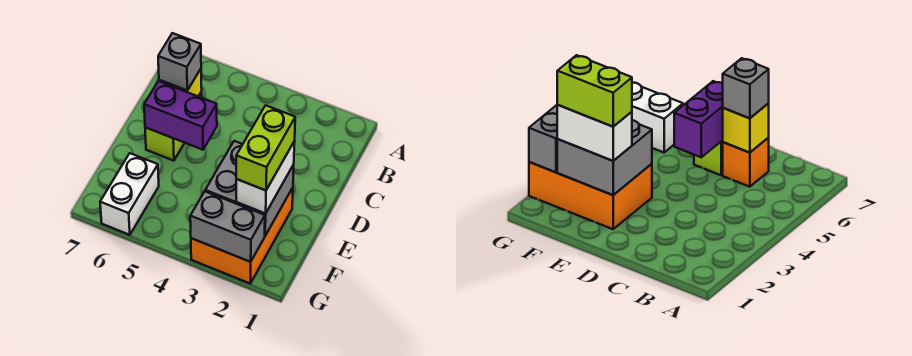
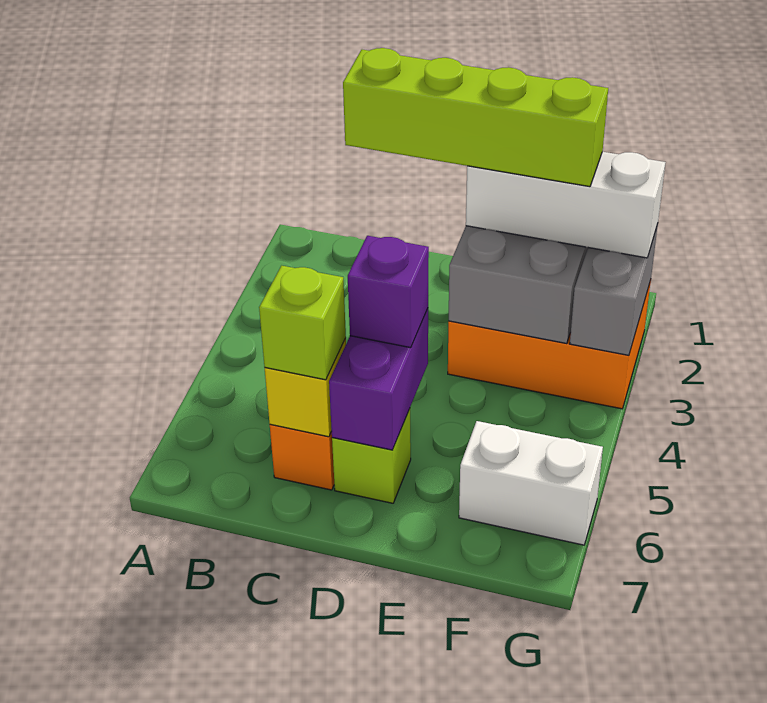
grey brick C6 level 3 -> lime brick C6 level 3
none -> purple brick D5 level 3
white brick E2:F2 level 3 -> white brick E2:G2 level 3
lime brick E2:F2 level 4 -> lime brick C2:F2 level 4

